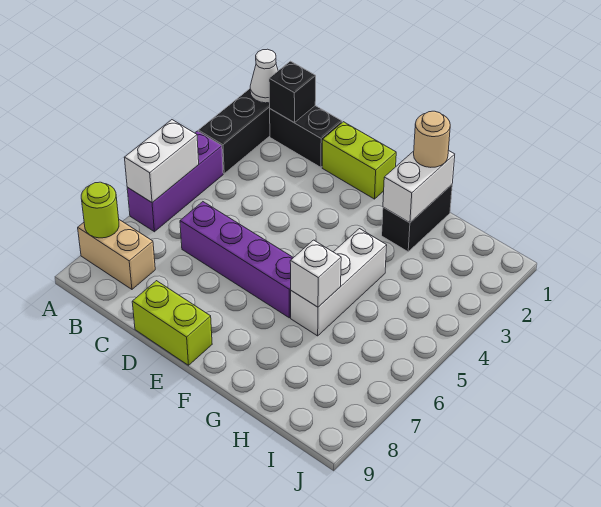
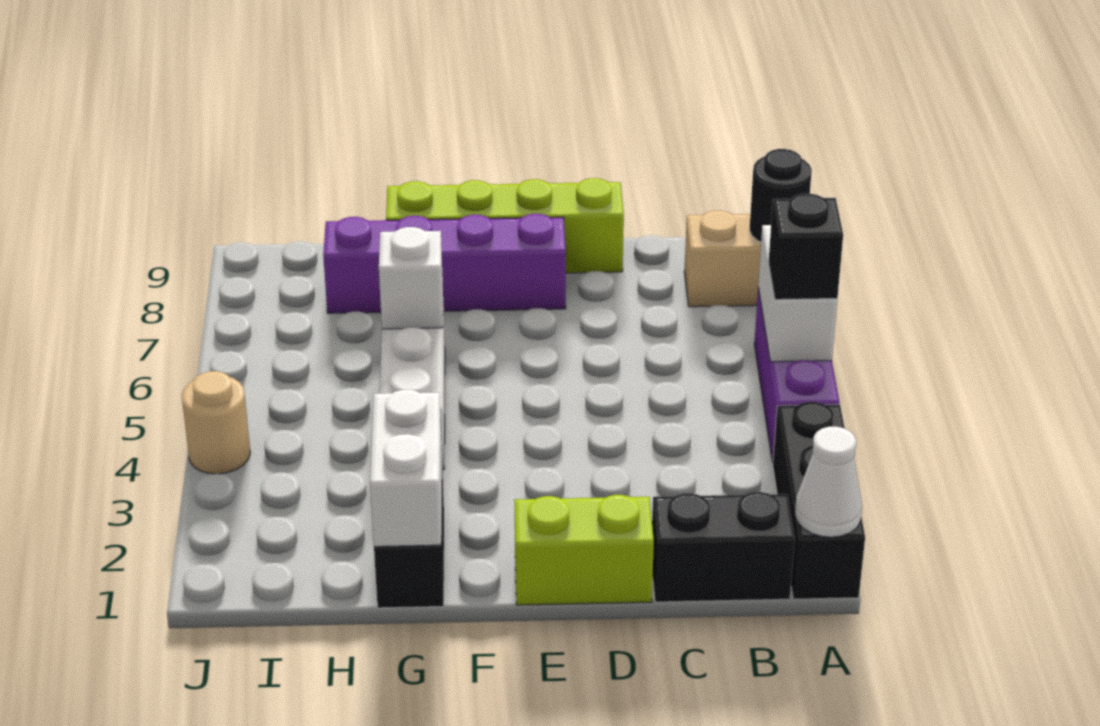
lime round brick A8 level 2 -> black round brick A8 level 2
black brick B1 level 2 -> black brick A5 level 3
purple brick C6:F6 level 1 -> purple brick E8:H8 level 1
lime brick D9:E9 level 1 -> lime brick D9:G9 level 1
tan round brick G1 level 3 -> tan round brick J4 level 1

